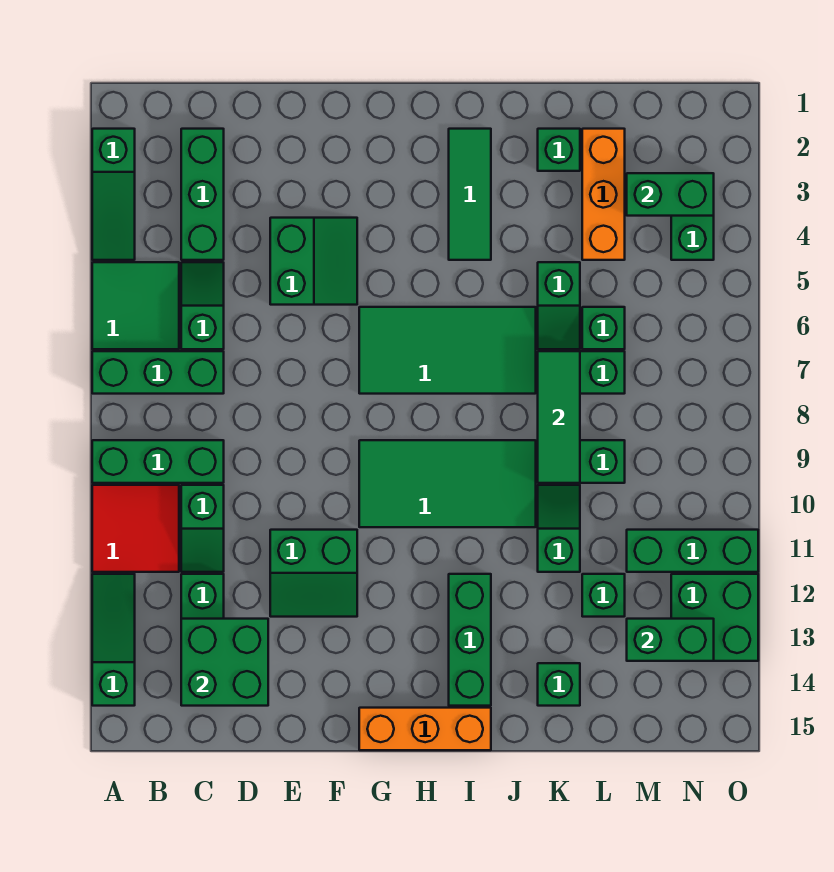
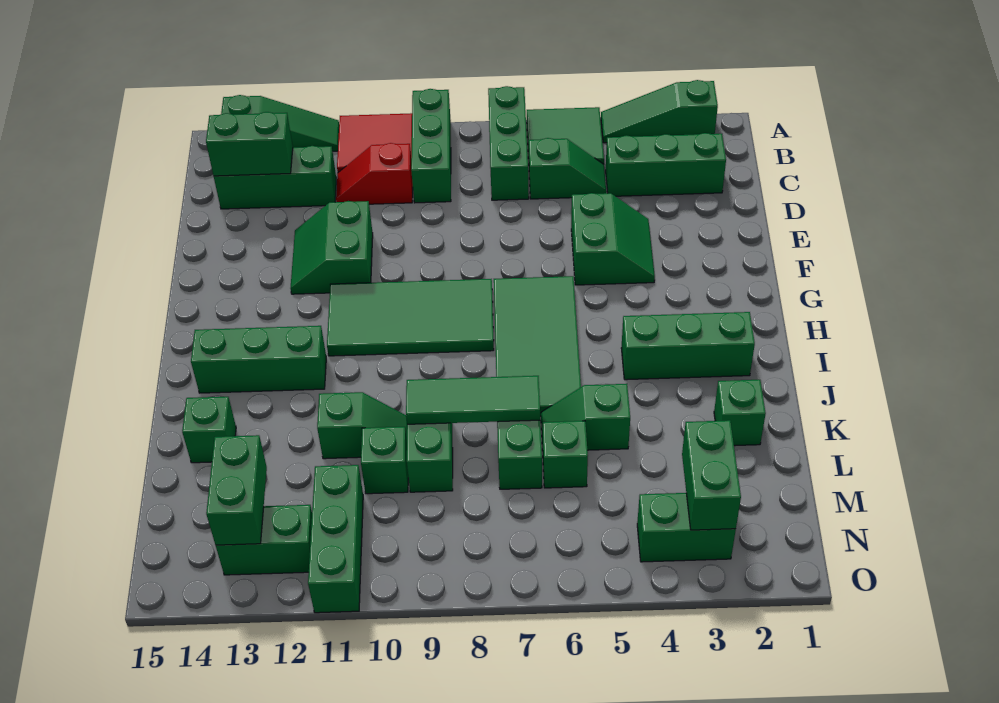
green slope C10:C11 level 1 top 10 -> red slope C10:C11 level 1 top 10
green brick C13:D14 level 2 -> green brick C13:C14 level 2
green slope E4:F5 level 1 top E -> green slope E4:F5 level 1 top 5
green tile G9:J10 level 1 -> green tile G8:H11 level 1
orange brick G15:I15 level 1 -> none
green tile I2:I4 level 1 -> green brick I2:I4 level 1
orange brick L2:L4 level 1 -> none
green brick L12 level 1 -> green brick L10 level 1
green brick N12:O13 level 1 -> green brick N12:N13 level 1

